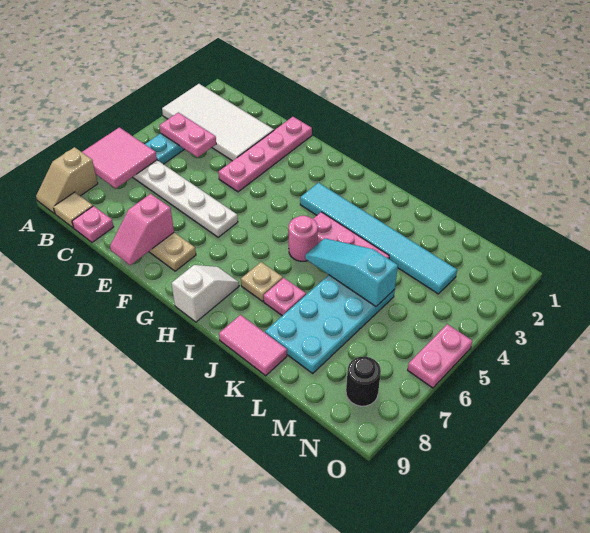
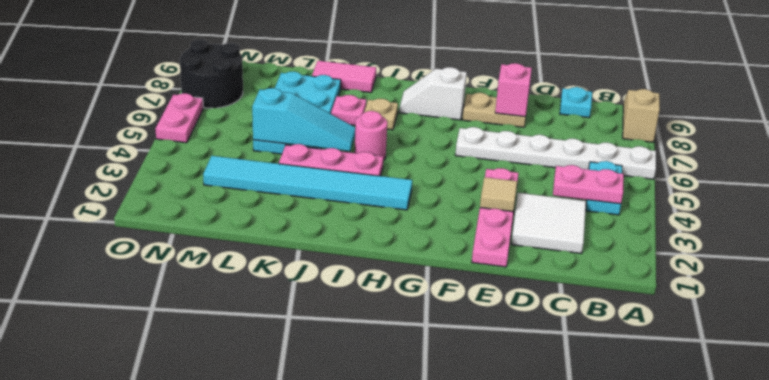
white tile A2:D3 level 1 -> white tile C2:D3 level 1
pink tile A6:B7 level 2 -> none
tan tile B9 level 1 -> tan tile E3 level 2
pink plate C9 level 1 -> cyan plate C9 level 1
white slope H8:H9 level 1 top 9 -> white slope G8:H8 level 1 top G
black round brick N8 level 1 -> black round brick N7:O8 level 1

